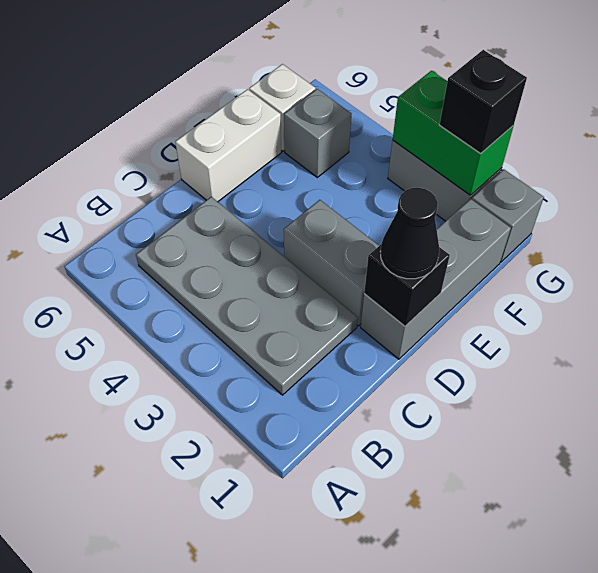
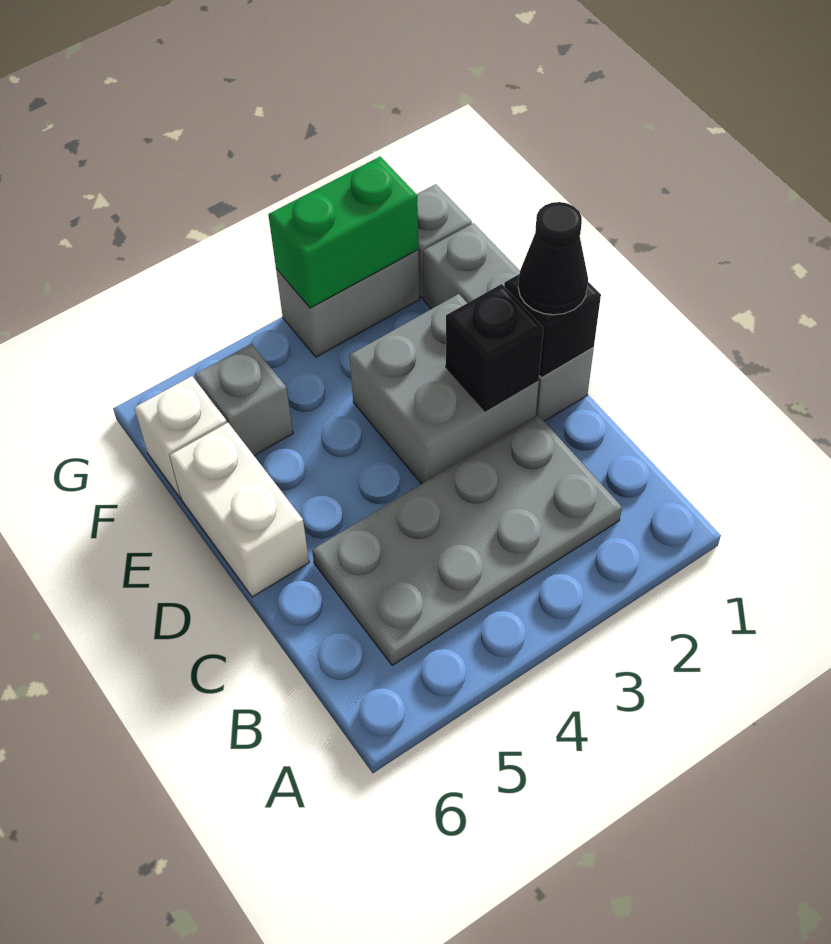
grey brick D2:D3 level 1 -> grey brick D2:E3 level 1
black brick G2 level 3 -> black brick D2 level 2

